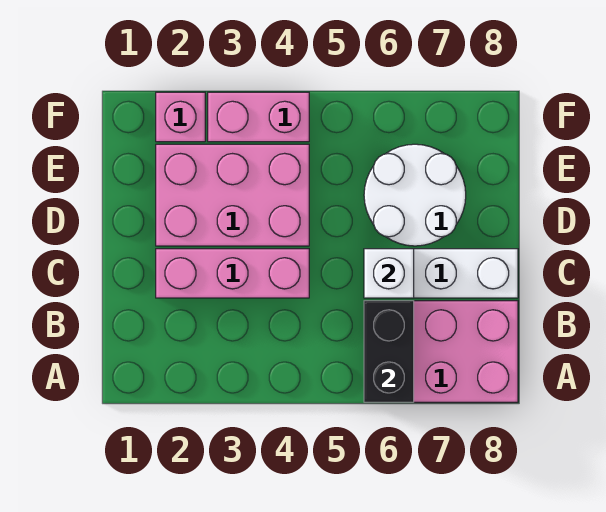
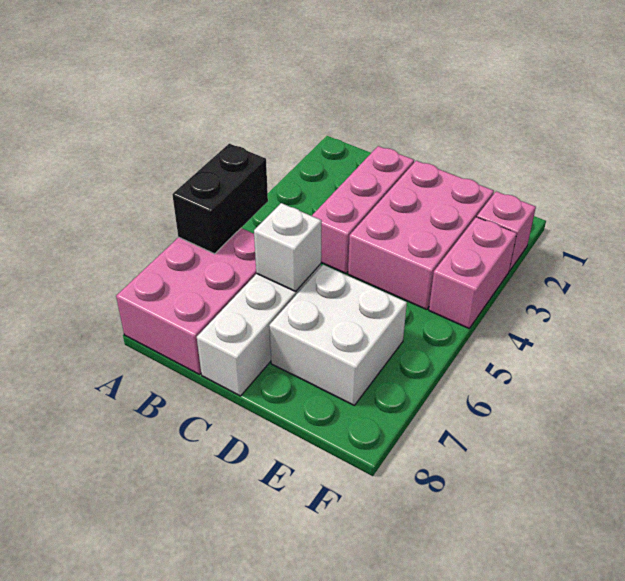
black brick A6:B6 level 2 -> black brick A5:A6 level 2
white round brick D6:E7 level 1 -> white brick D6:E7 level 1

